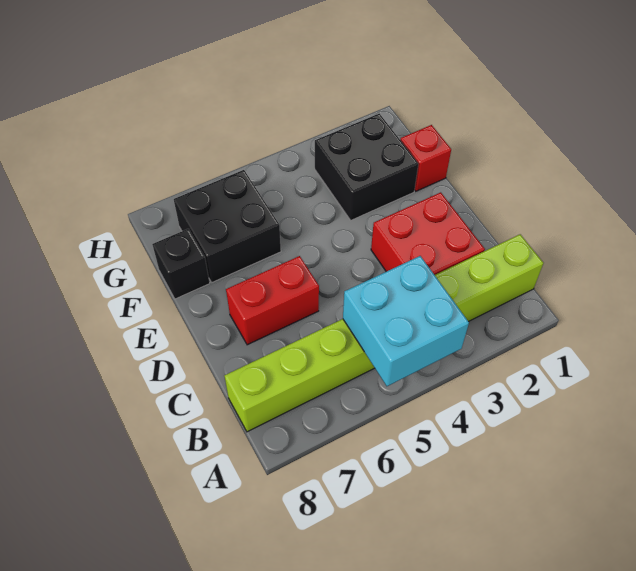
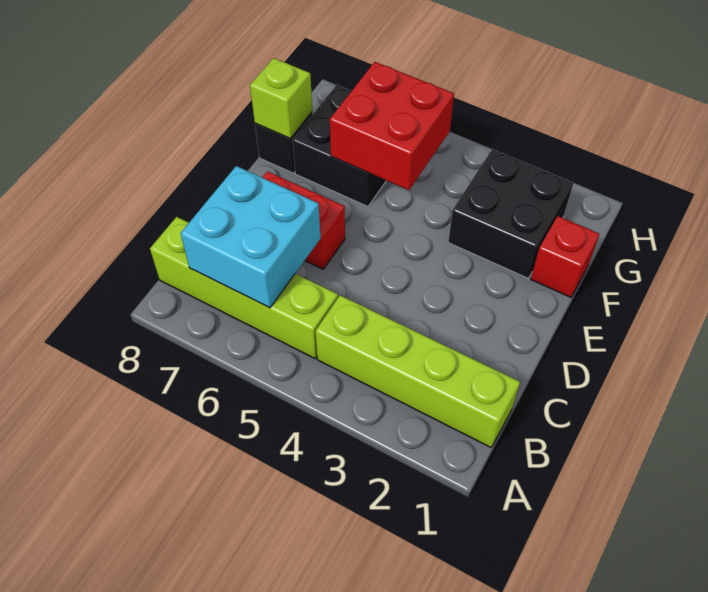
cyan brick A4:B5 level 2 -> cyan brick B6:C7 level 2
red brick C2:D3 level 1 -> red brick F5:G6 level 2
none -> lime brick F8 level 2

